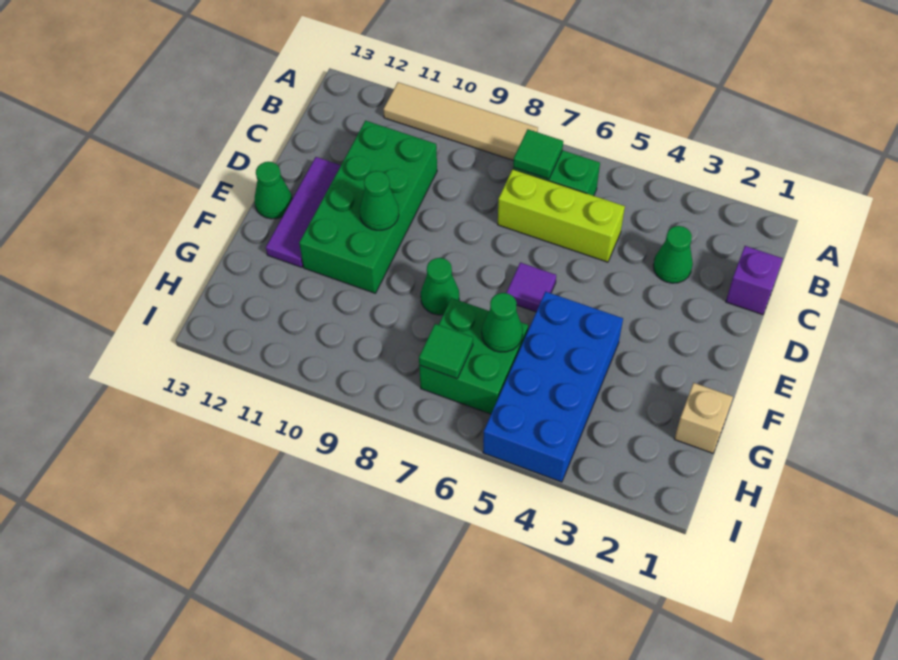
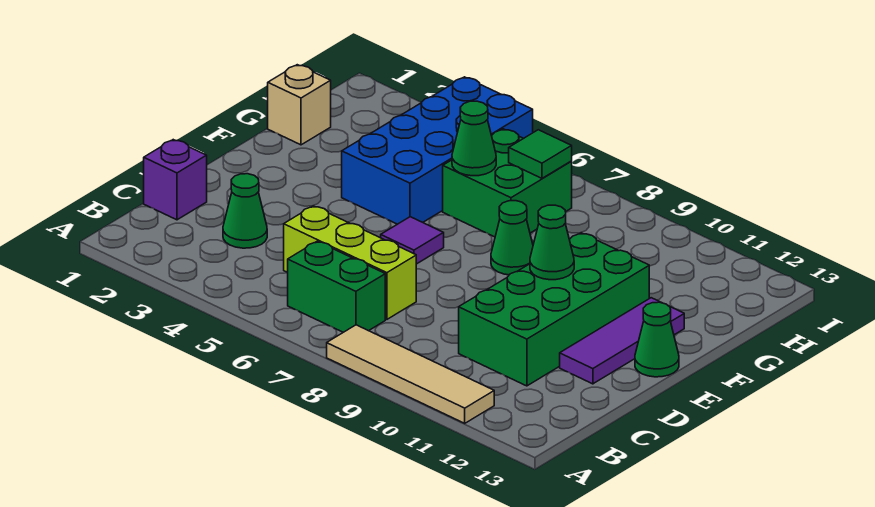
green tile B7 level 2 -> none

